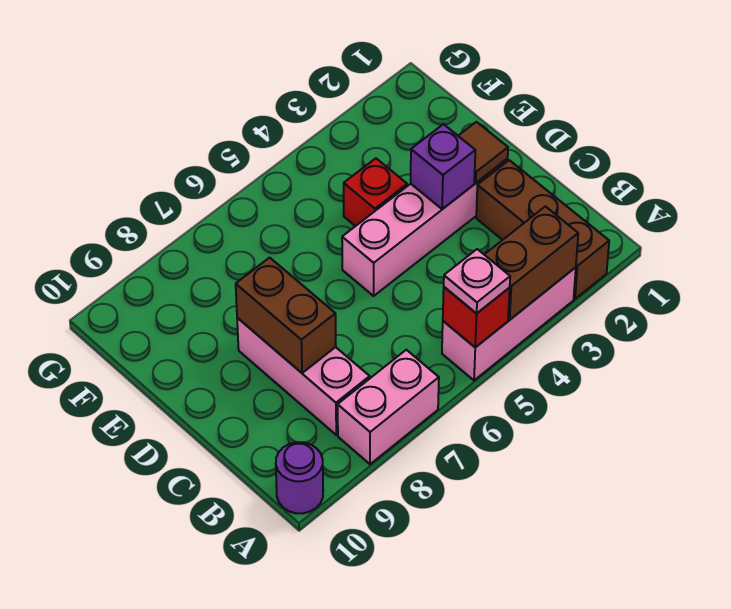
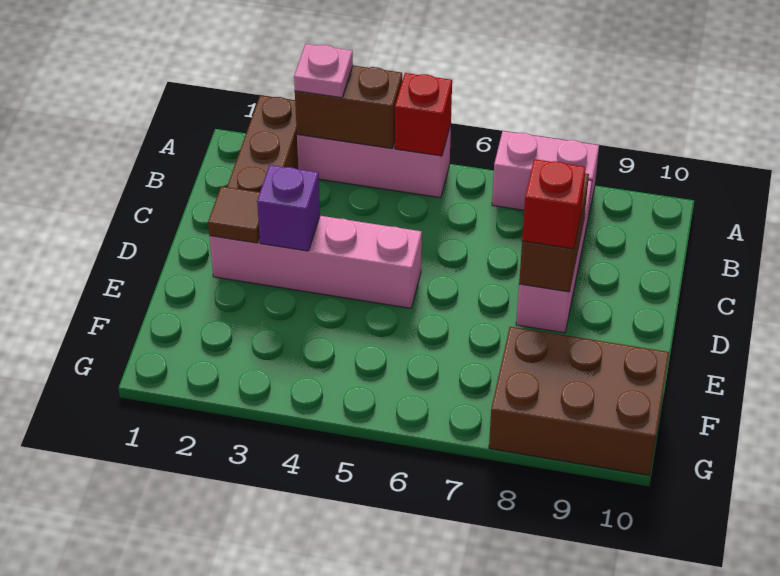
pink plate A5 level 3 -> pink plate A3 level 3
purple round brick A10 level 1 -> none
red brick E4 level 1 -> red brick D8 level 3
none -> brown brick F8:G10 level 1

